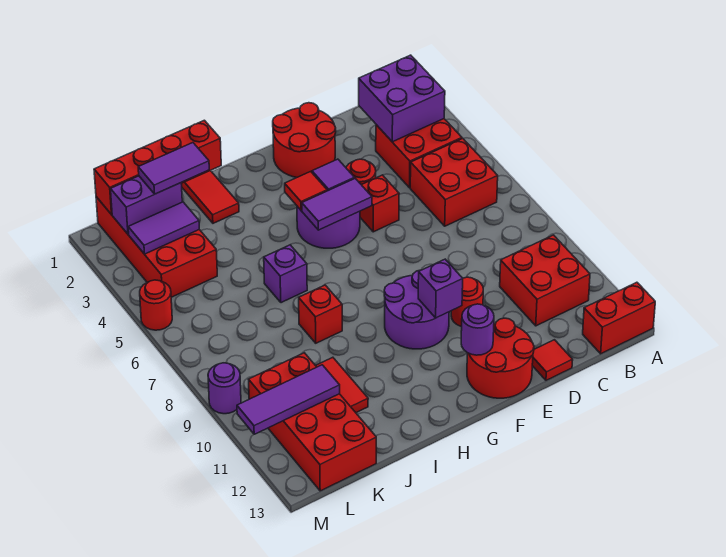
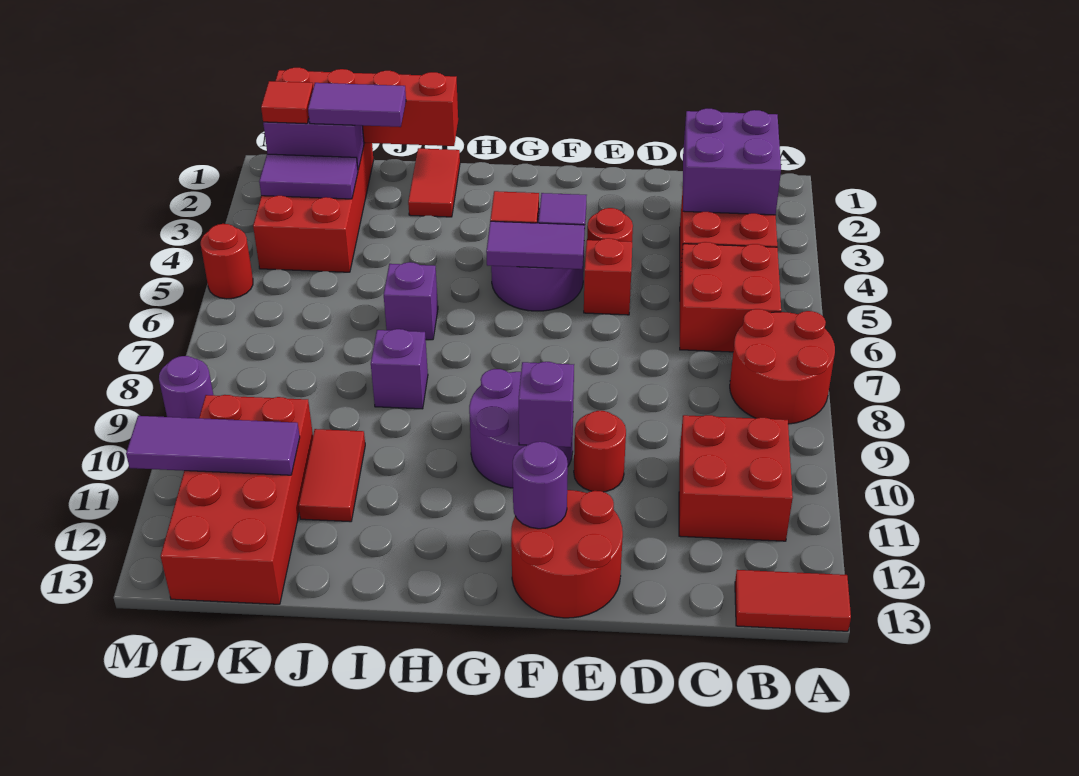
red brick A13:B13 level 1 -> red tile A13:B13 level 1
red tile D13 level 1 -> red tile L2 level 3
red round brick E1:F2 level 1 -> red round brick A7:B8 level 1
red brick I8 level 1 -> purple brick I8 level 1

